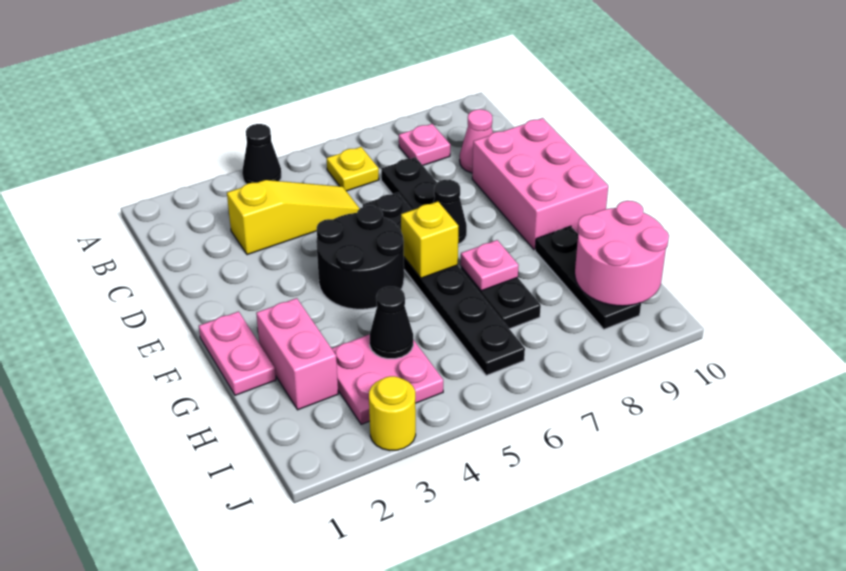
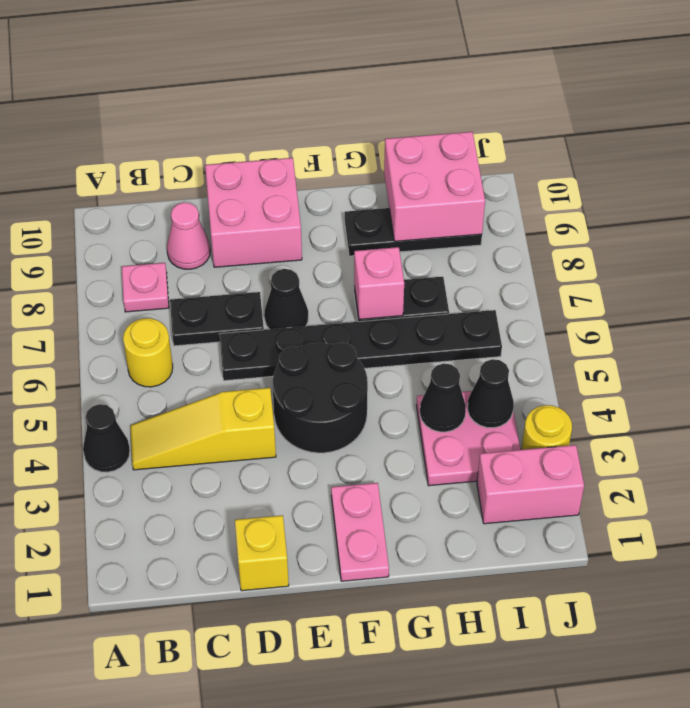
yellow plate B6 level 1 -> yellow round brick B6 level 1
yellow slope C3:C5 level 1 top 3 -> yellow slope B4:D4 level 1 top D
pink brick D9:F10 level 1 -> pink brick D9:E10 level 1
pink plate F1:G1 level 1 -> pink plate F1:F2 level 1
yellow brick F6 level 2 -> yellow brick D1 level 1
pink brick G2:H2 level 1 -> pink brick I2:J2 level 1
pink plate G7 level 2 -> pink brick G7 level 2
pink round brick H9:I10 level 2 -> pink brick H9:I10 level 2
none -> black cone I4 level 2

